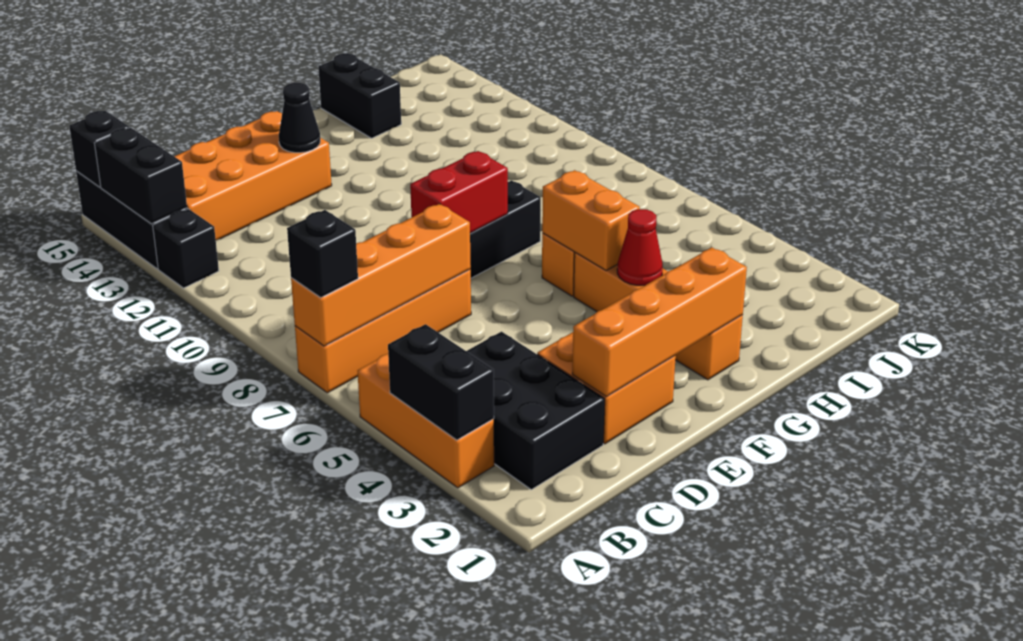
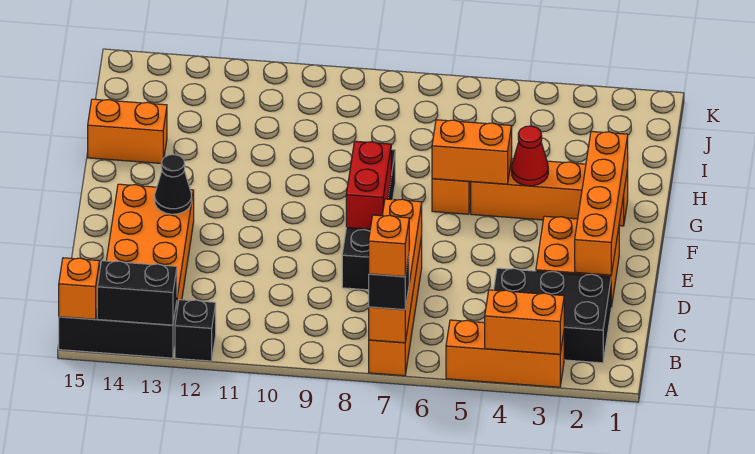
black brick A3:A4 level 2 -> orange brick A3:A4 level 2
none -> orange brick A7 level 4
black brick A15 level 2 -> orange brick A15 level 2
black brick H14:H15 level 1 -> orange brick H14:H15 level 1

